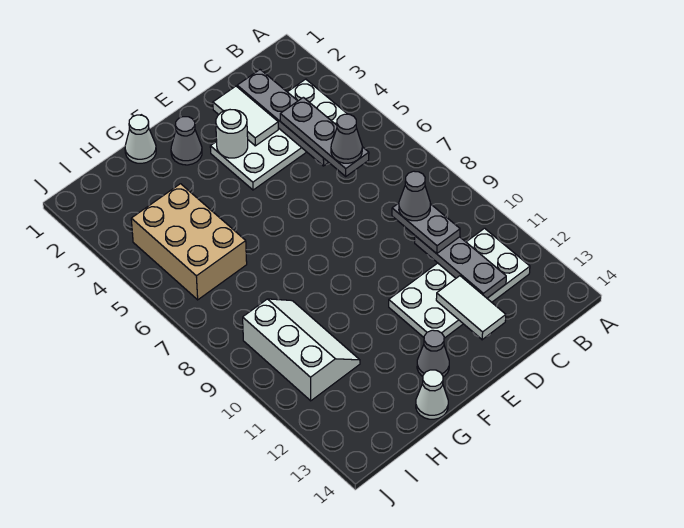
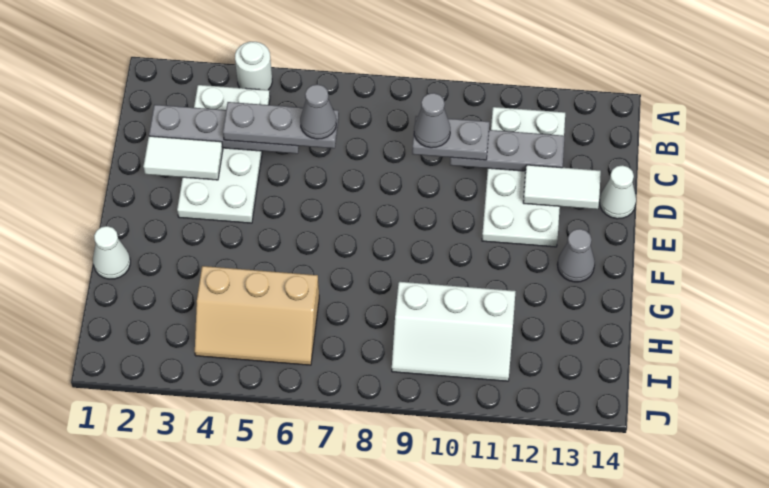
white round brick E3 level 2 -> white round brick A4 level 1
grey cone F2 level 1 -> none
white cone G14 level 1 -> white cone D14 level 1
tan brick H4:I6 level 1 -> tan slope H4:I6 level 1 top H
white slope H9:I11 level 1 top I -> white slope H9:I11 level 1 top H

